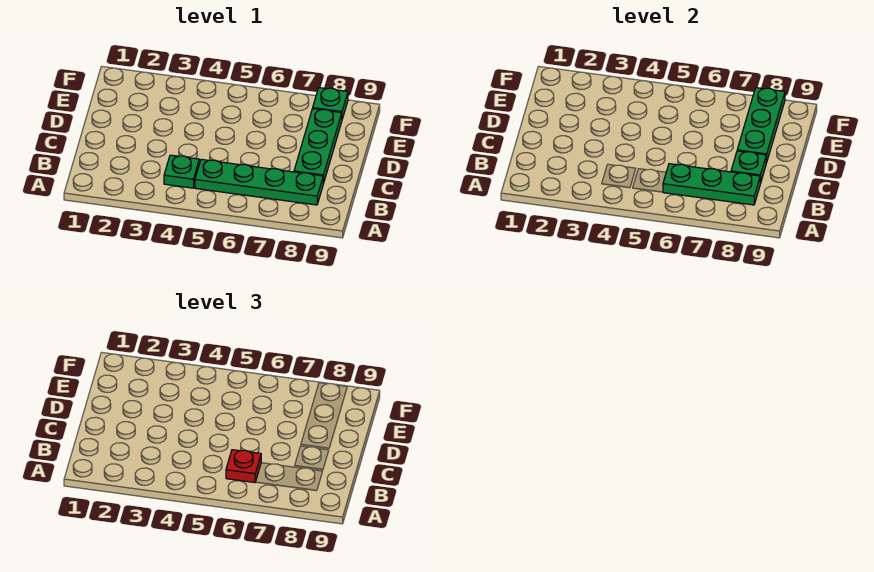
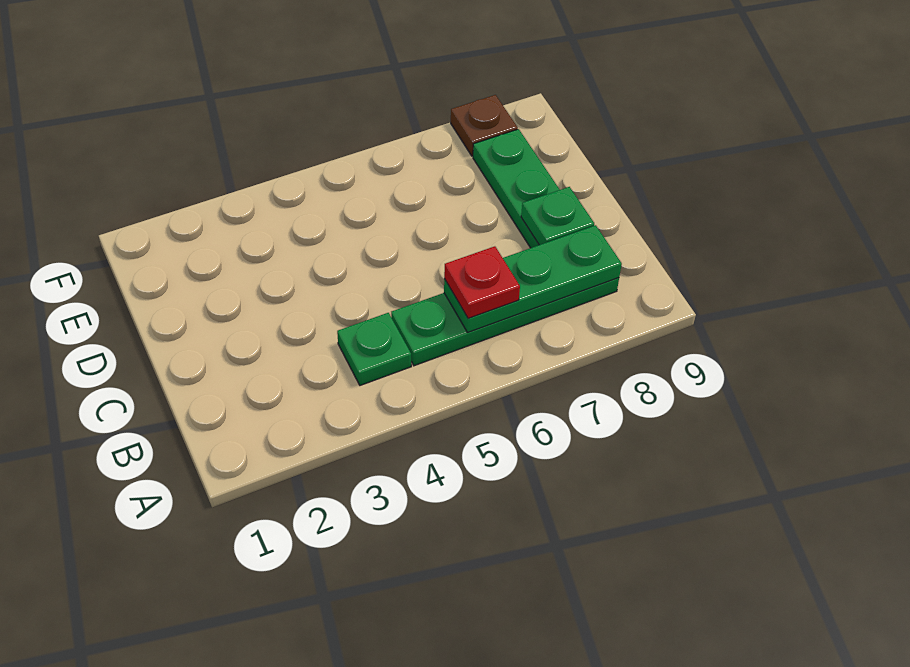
green plate D8:F8 level 2 -> none
green plate F8 level 1 -> brown plate F8 level 1

